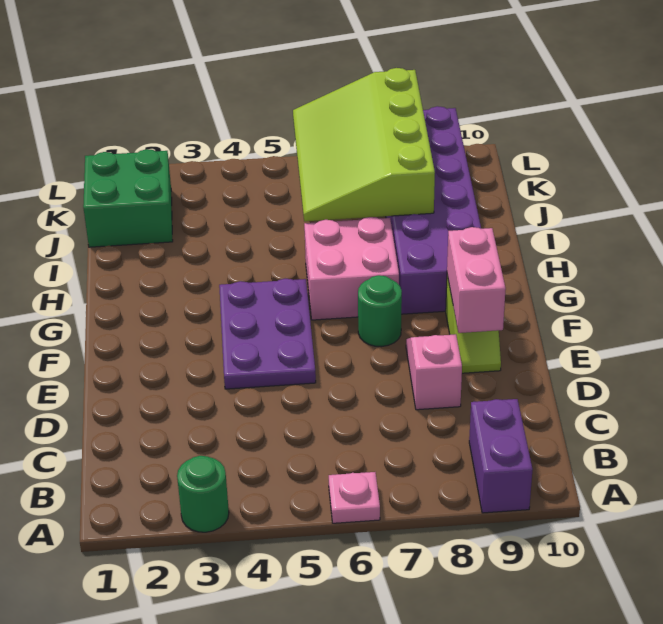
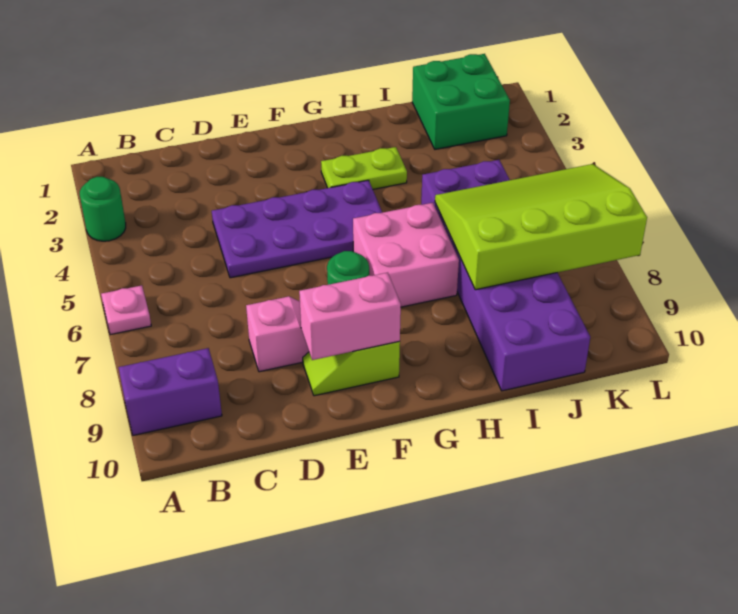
purple plate E4:G5 level 1 -> purple plate D4:G5 level 1
none -> lime plate G3:H3 level 1
purple brick G8:L9 level 1 -> purple brick I5:J10 level 1

